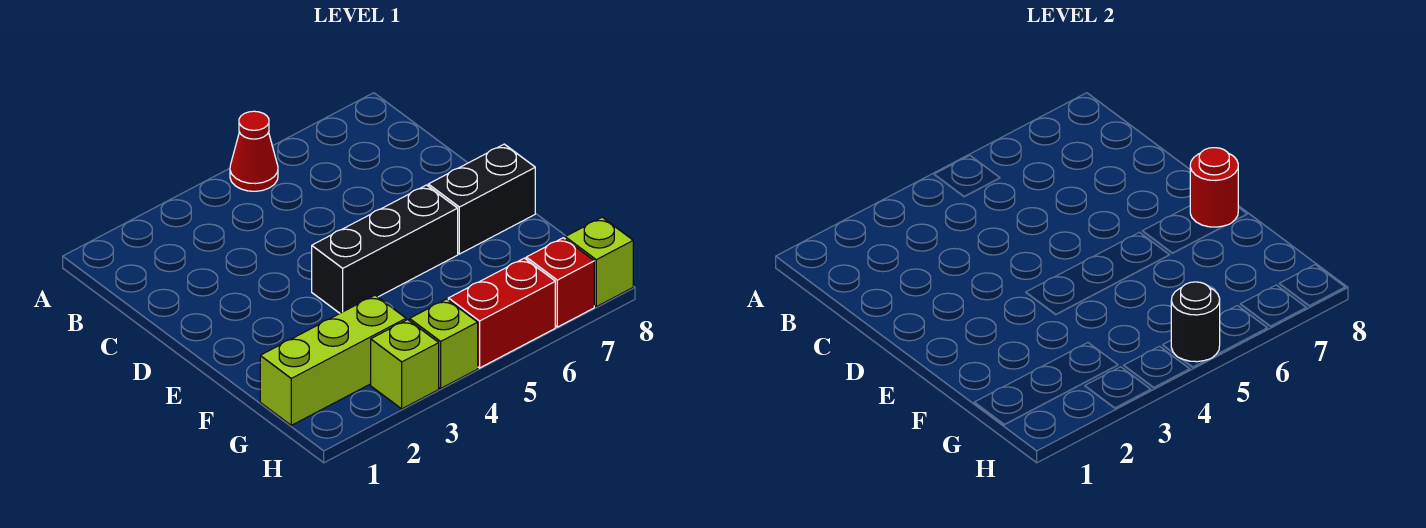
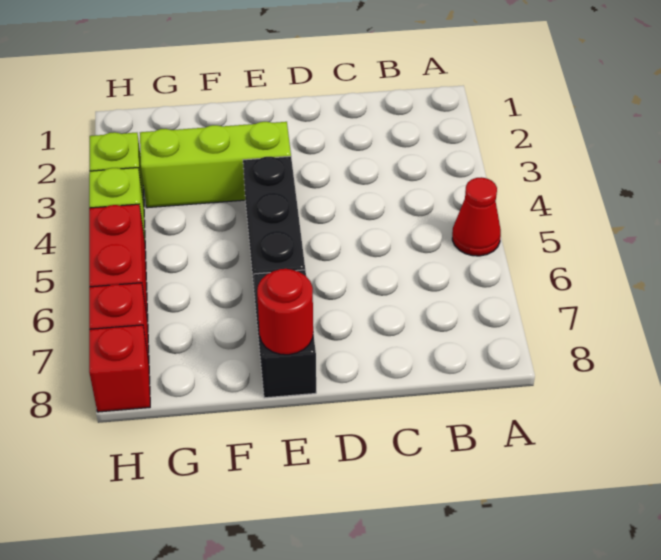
lime brick G1:G3 level 1 -> lime brick E3:G3 level 1
black round brick H5 level 2 -> none
lime brick H8 level 1 -> red brick H8 level 1

